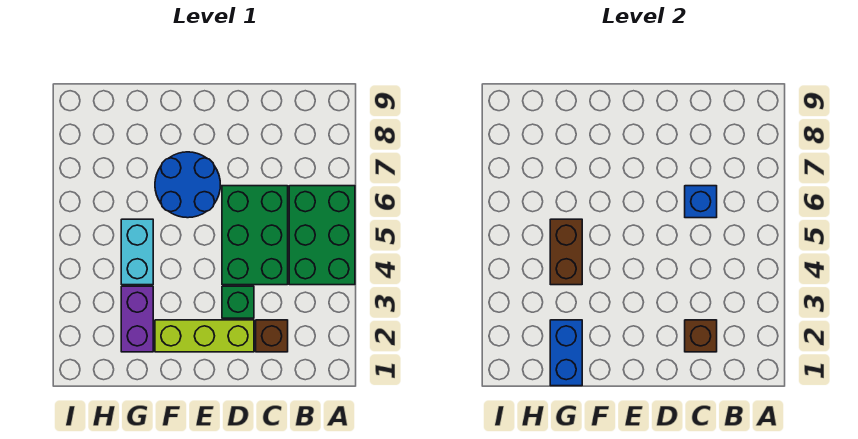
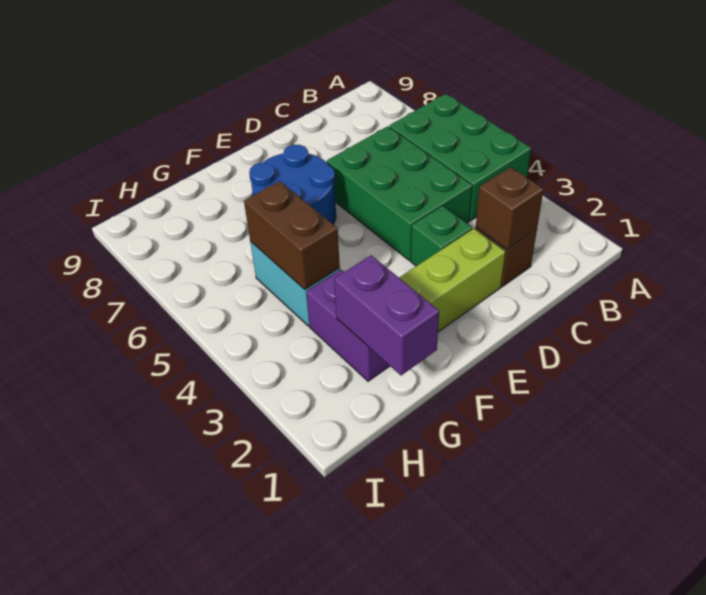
blue brick C6 level 2 -> none
blue brick G1:G2 level 2 -> purple brick G1:G2 level 2

